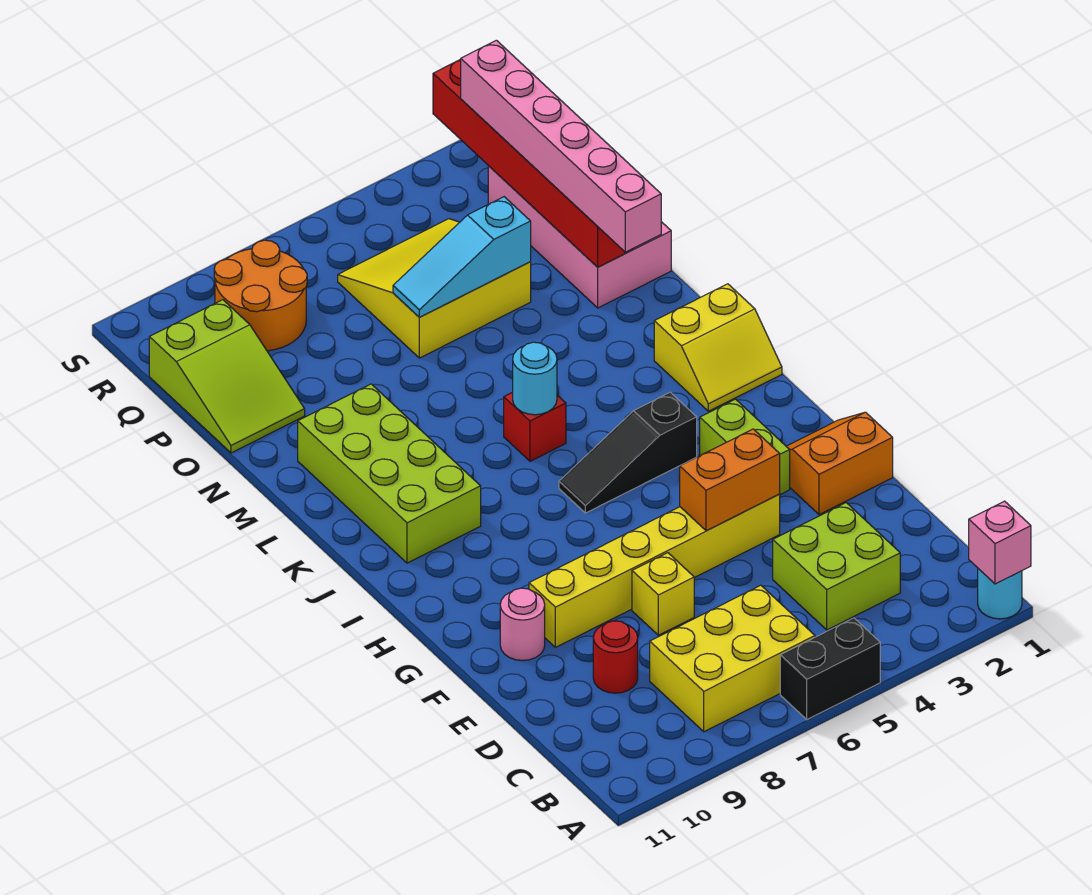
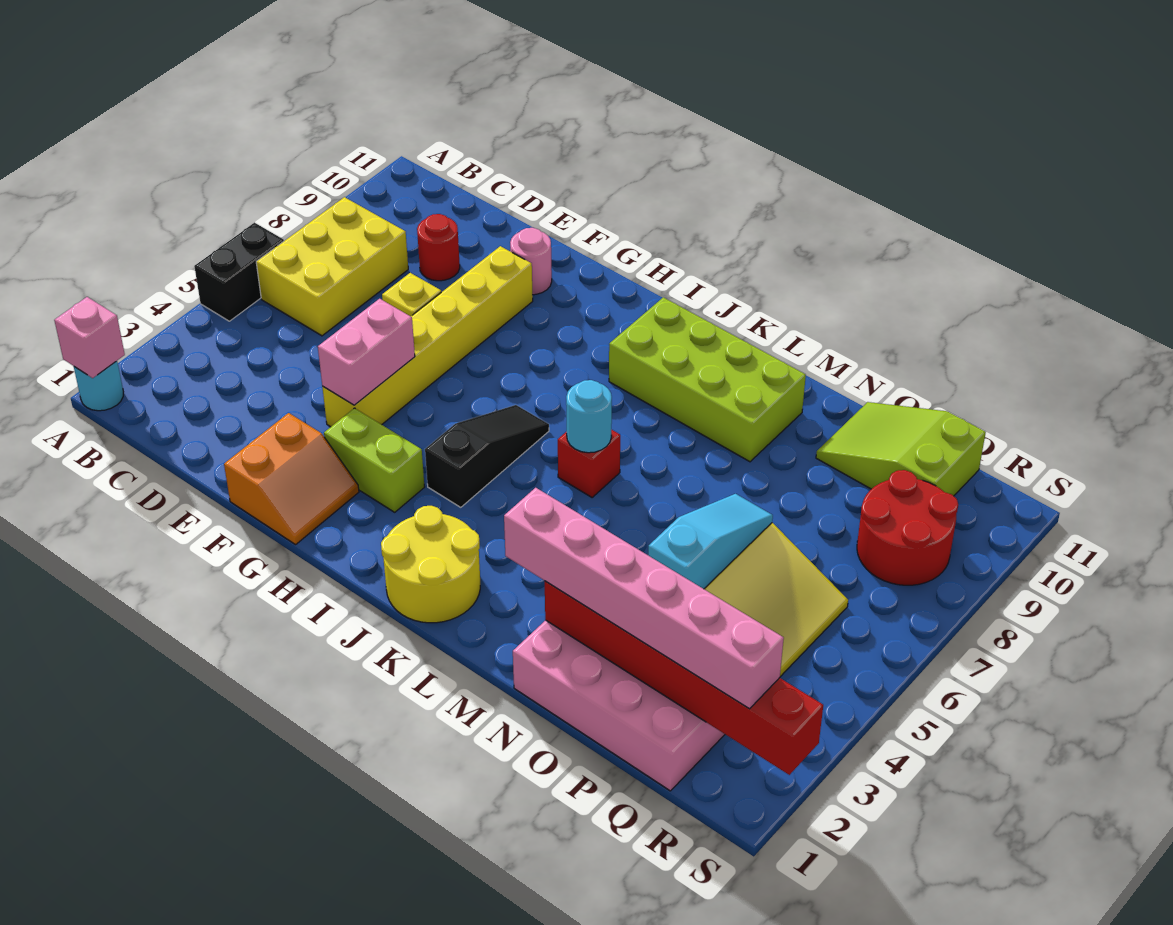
lime brick C3:D4 level 1 -> none
orange brick F4:F5 level 2 -> pink brick F4:F5 level 2
yellow slope J1:K2 level 1 top K -> yellow round brick J1:K2 level 1
orange round brick Q8:R9 level 1 -> red round brick Q8:R9 level 1

